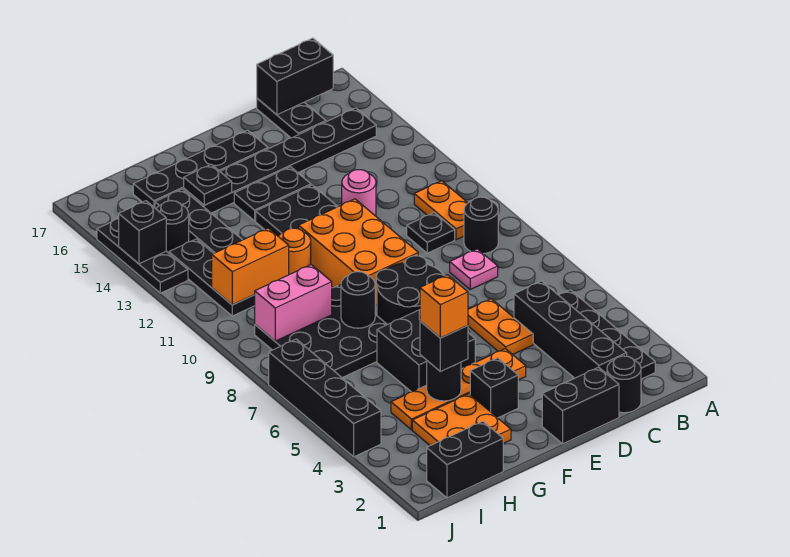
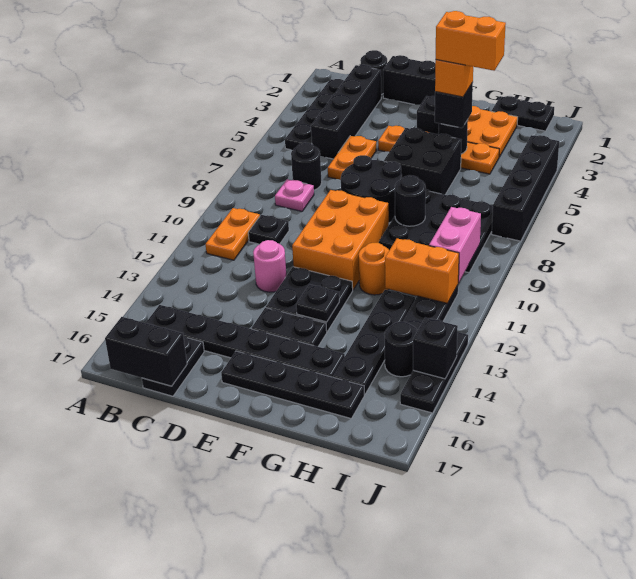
black round brick B9 level 1 -> black round brick C7 level 1
none -> orange brick G4:H4 level 5
black plate G15 level 2 -> black plate F13 level 2
black brick H1:I1 level 1 -> black plate H1:I1 level 1
pink brick H9:I9 level 2 -> pink brick I9:I10 level 2

